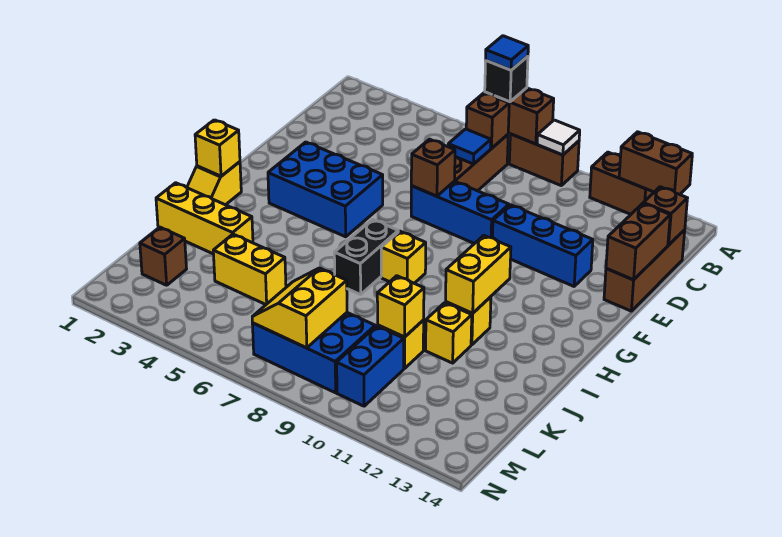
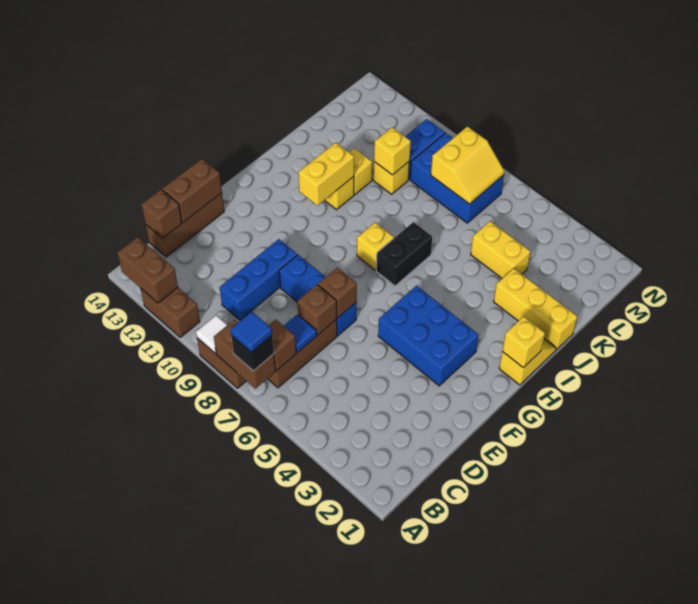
blue brick E10:E12 level 1 -> blue brick C10:E10 level 1
brown brick L2 level 1 -> brown brick D7 level 2

